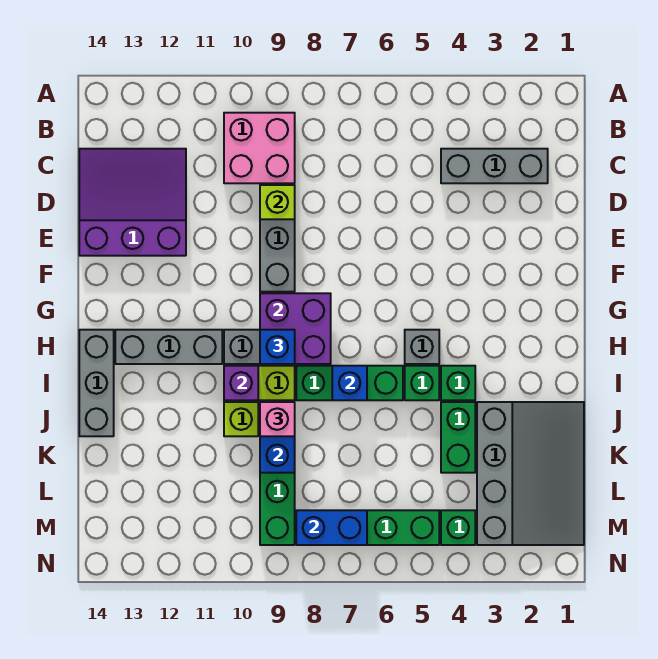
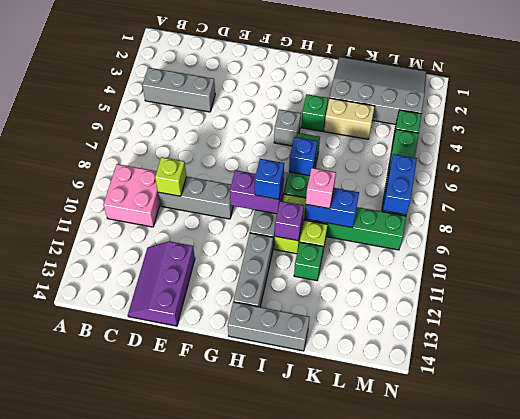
grey brick C2:C4 level 1 -> grey brick B4:D4 level 1
purple slope C12:E14 level 1 top E -> purple slope D12:E14 level 1 top E
purple brick G8:H9 level 2 -> purple brick G9:H9 level 2
green brick I5 level 1 -> green brick J11 level 1
green brick J4:K4 level 1 -> tan brick J4:K4 level 1

